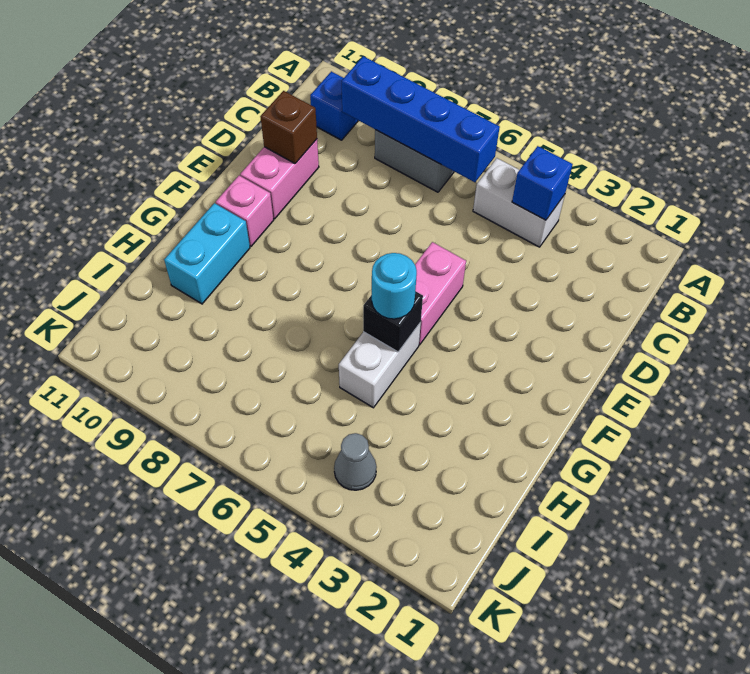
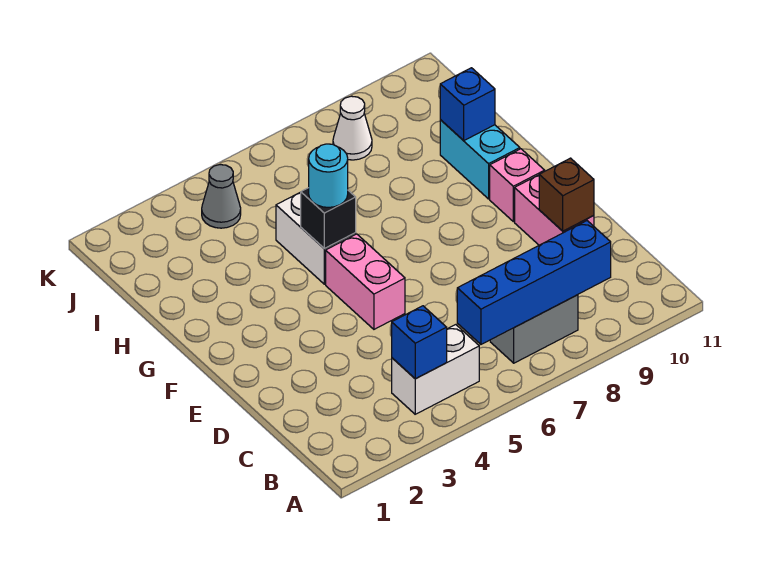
blue brick B10 level 1 -> blue brick H10 level 2
none -> white cone J8 level 1

